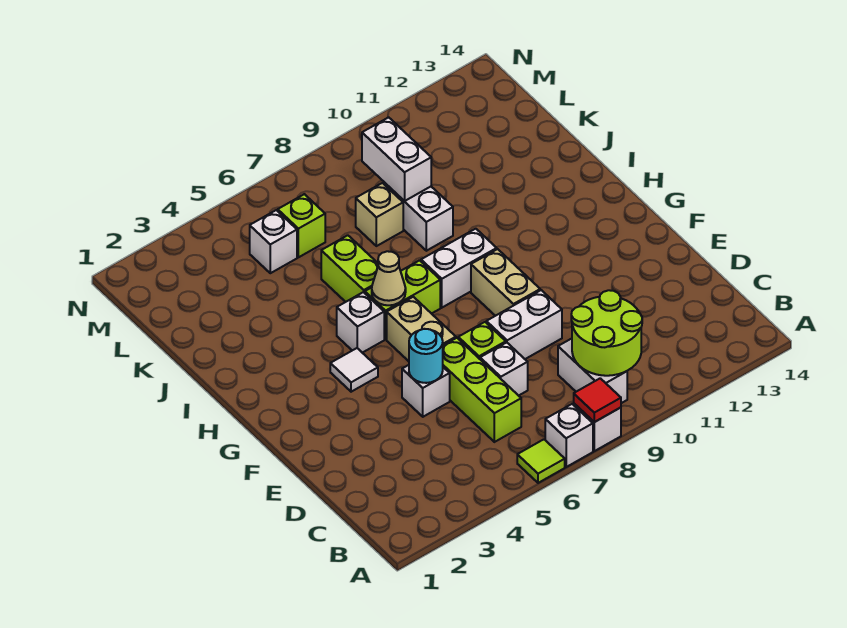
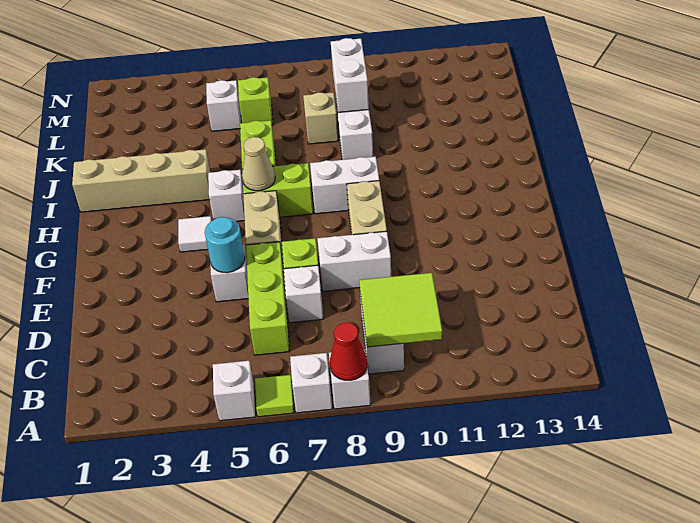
none -> white brick A5 level 1
red tile A8 level 2 -> red cone A8 level 2
lime round brick B9:C10 level 2 -> lime tile B9:C10 level 2
none -> tan brick I1:I4 level 1

